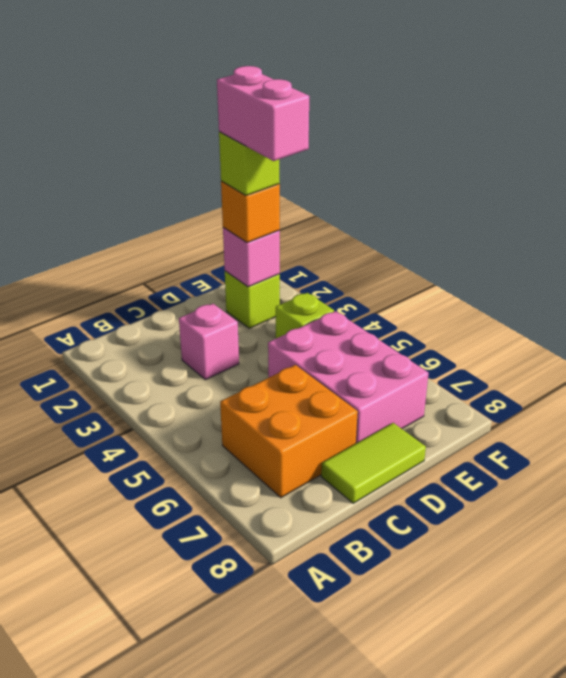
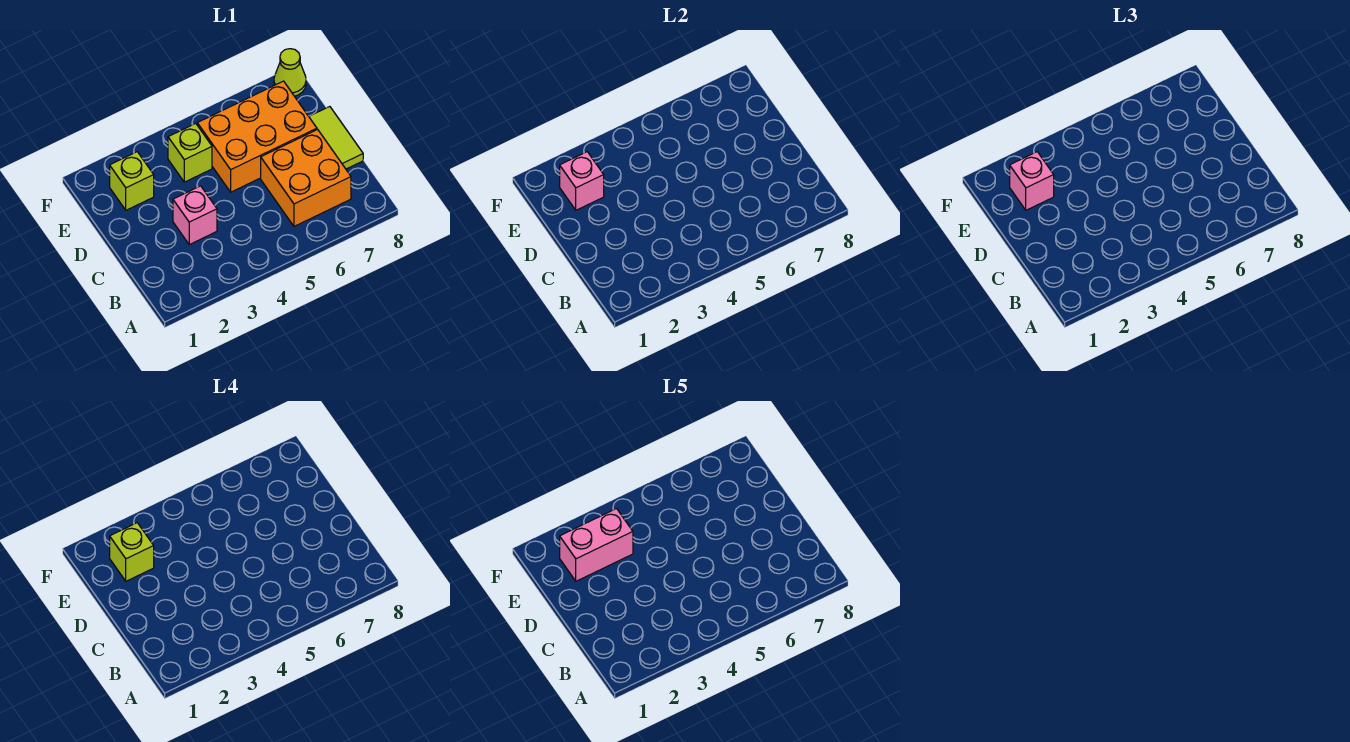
pink brick D5:E7 level 1 -> orange brick D5:E7 level 1
orange brick E2 level 3 -> pink brick E2 level 3
none -> lime cone F8 level 1

